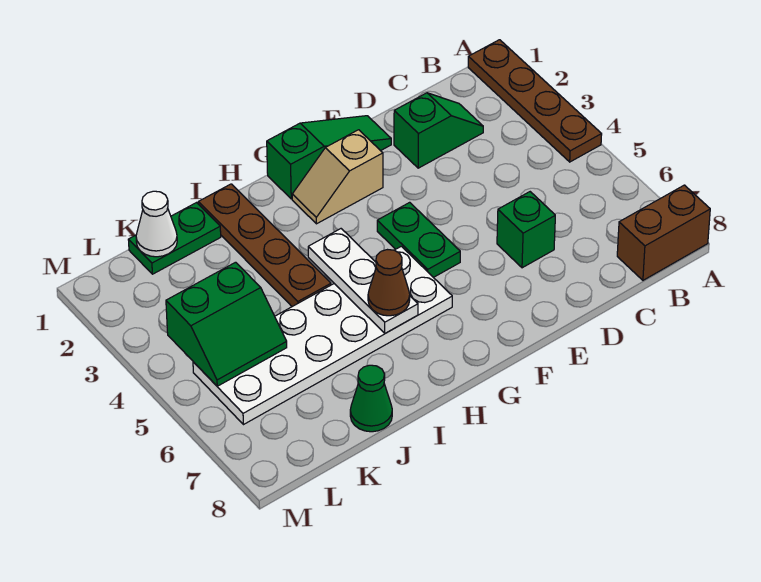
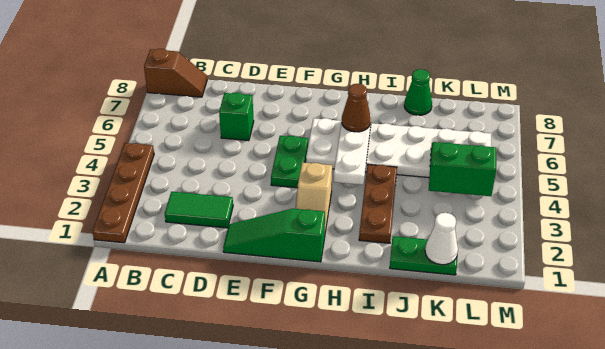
brown brick A8:B8 level 1 -> brown slope A8:B8 level 1 top A
green slope C2:D2 level 1 top D -> green tile C2:D2 level 1
tan slope F2:G2 level 1 top F -> tan slope G2:G3 level 1 top 3
brown plate I1:I4 level 1 -> brown plate I2:I4 level 1

